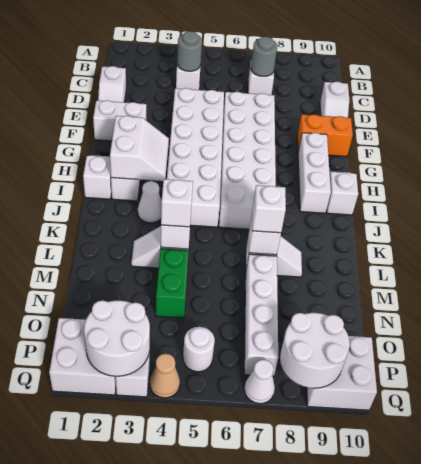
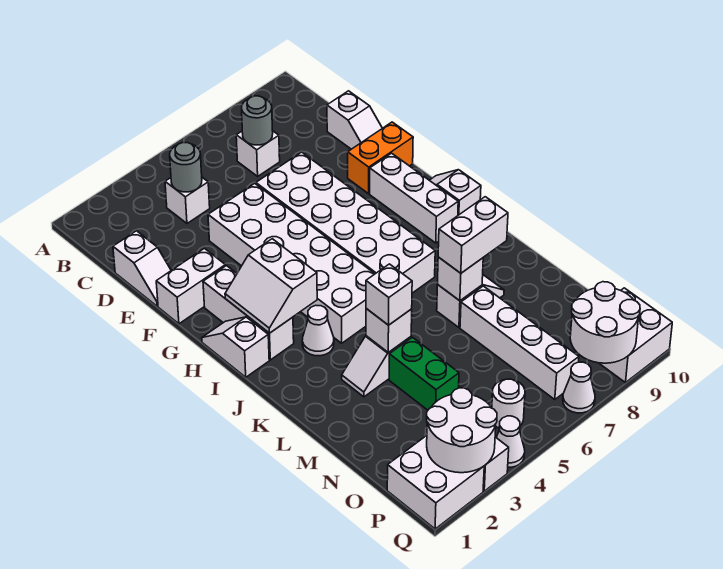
white slope H2:I3 level 2 top 2 -> white slope H2:I3 level 2 top 3
white brick L7 level 3 -> white brick L7:L8 level 3
tan cone Q4 level 1 -> white cone Q4 level 1

